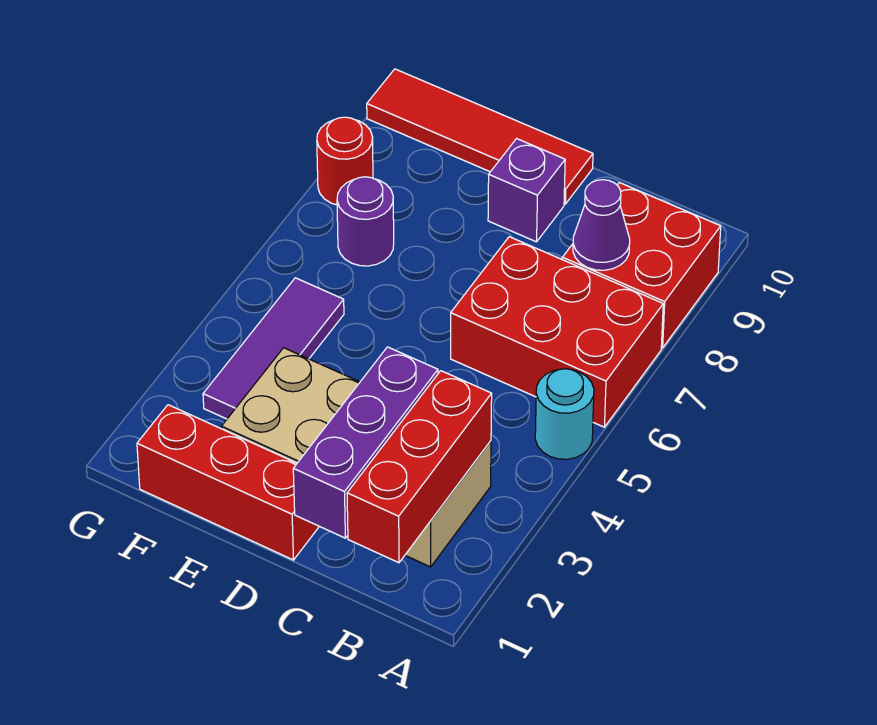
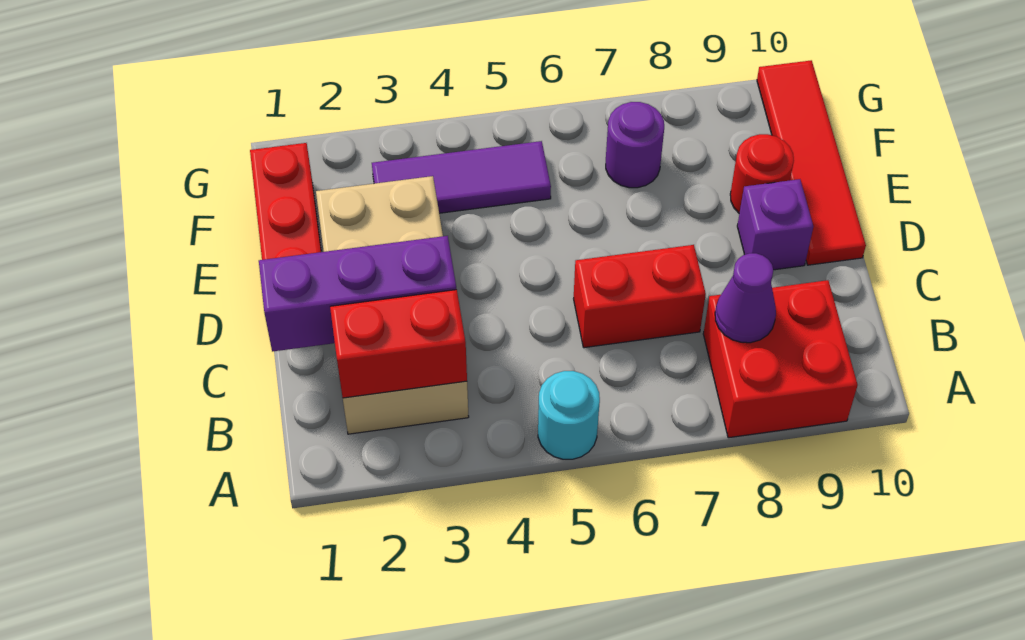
red brick A6:C7 level 1 -> red brick C6:C7 level 1
red brick B1:B3 level 2 -> red brick B2:B3 level 2
red round brick G8 level 1 -> red round brick E9 level 1

